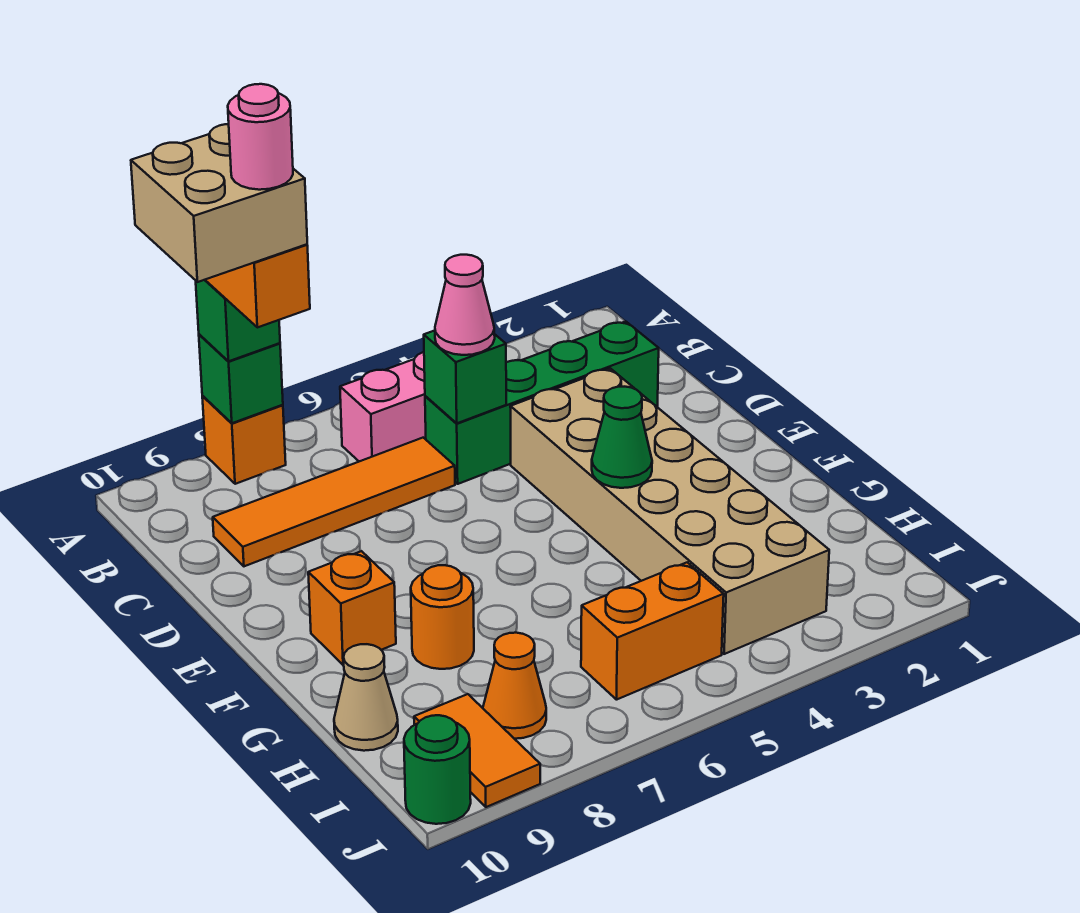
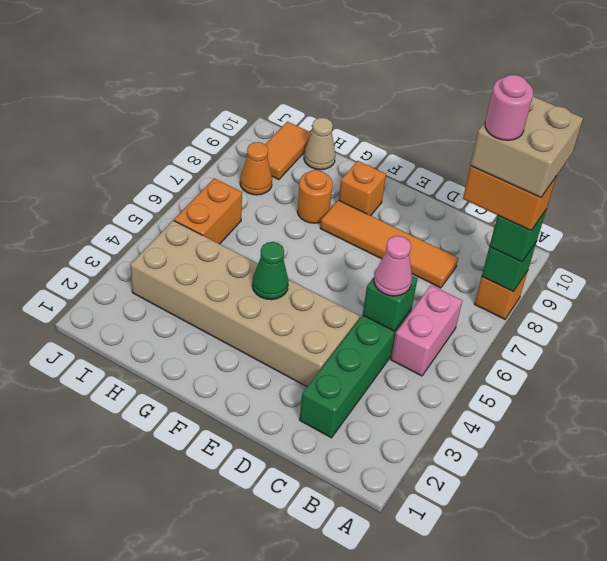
orange tile C6:C9 level 1 -> orange tile C8:F8 level 1
orange tile I9:J9 level 1 -> orange tile I9:I10 level 1
green round brick J10 level 1 -> none

